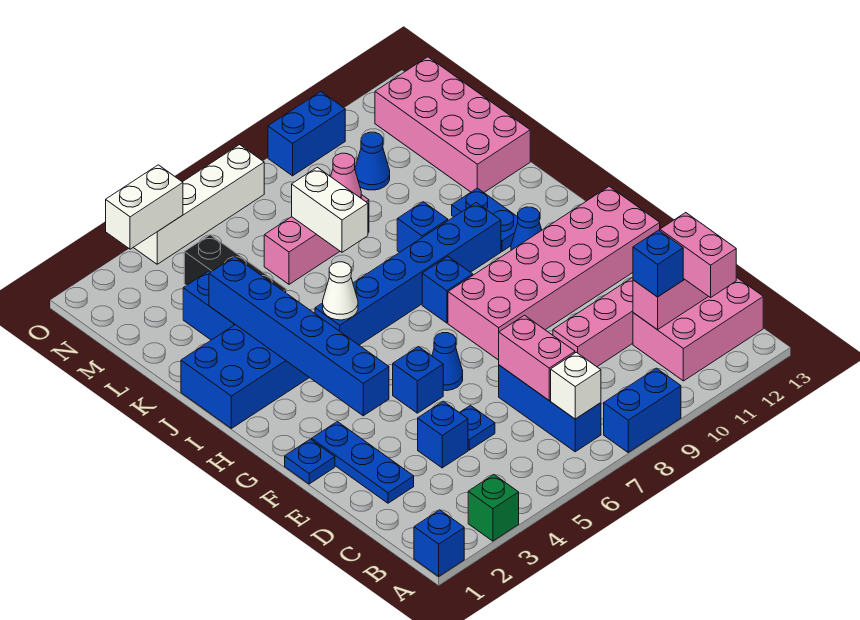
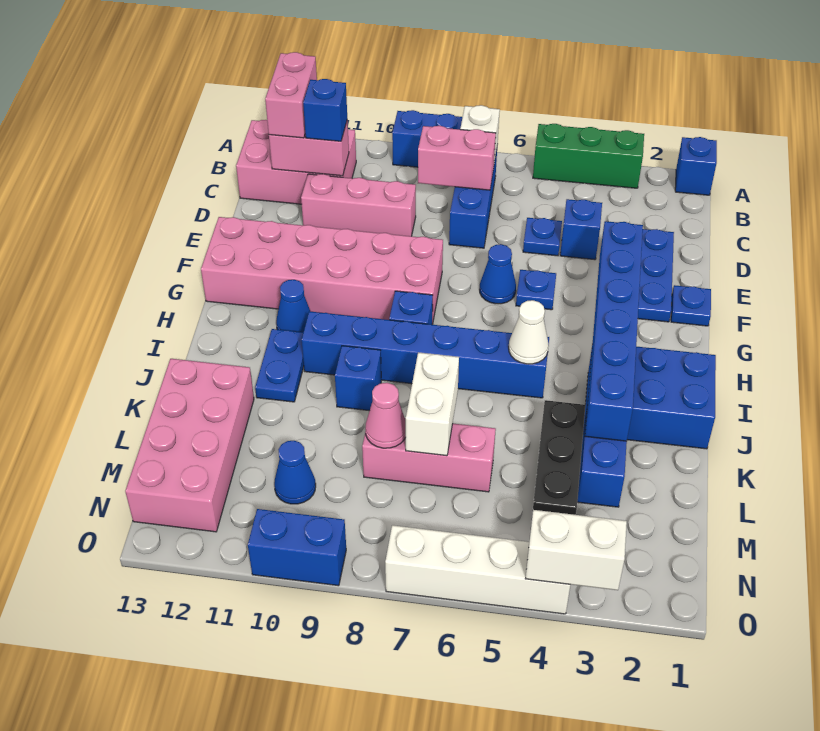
green brick A3 level 1 -> green brick A3:A5 level 1
pink brick C7:D7 level 2 -> pink brick C7:C8 level 2
blue brick F5 level 1 -> blue plate F5 level 1

